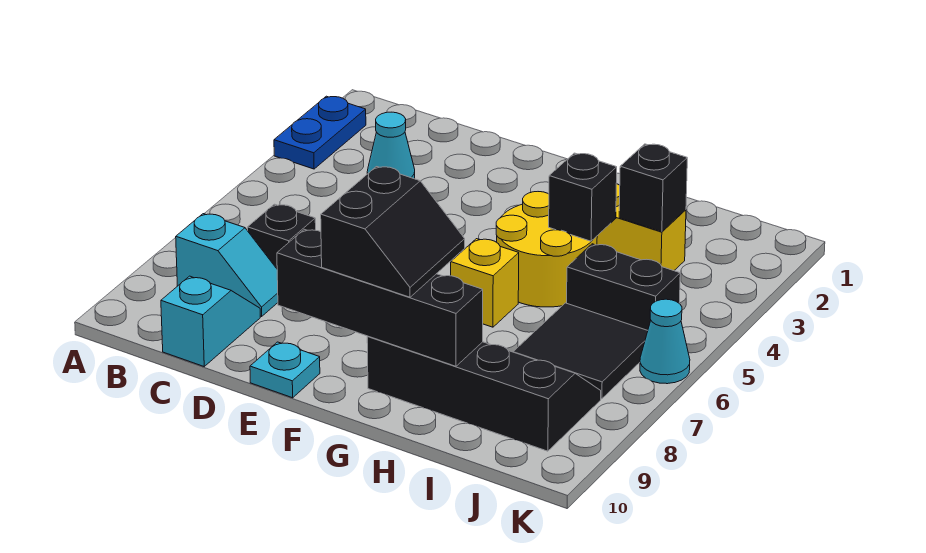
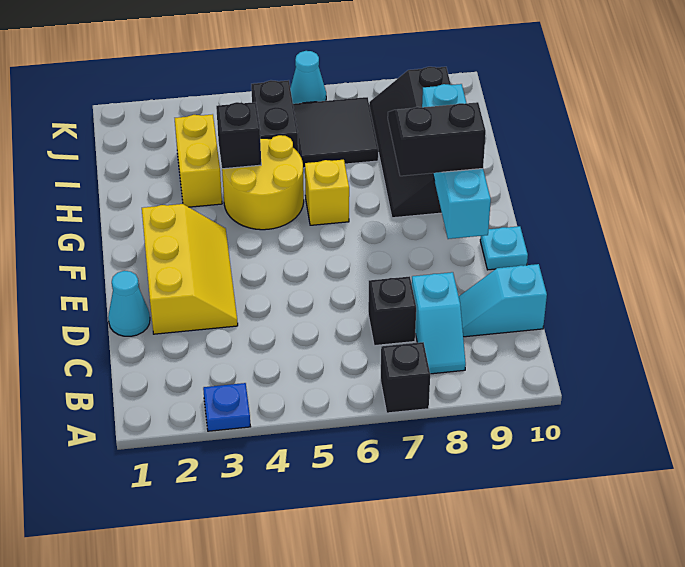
blue plate A2:A3 level 1 -> blue plate A3 level 1
cyan slope B8:C8 level 1 top B -> cyan slope B8:C8 level 1 top C
cyan cone C3 level 1 -> cyan cone D1 level 1
none -> yellow slope D2:F3 level 1 top 2
black brick E9:H9 level 2 -> cyan brick E9:H9 level 2
black brick I3 level 2 -> black brick A7 level 1

